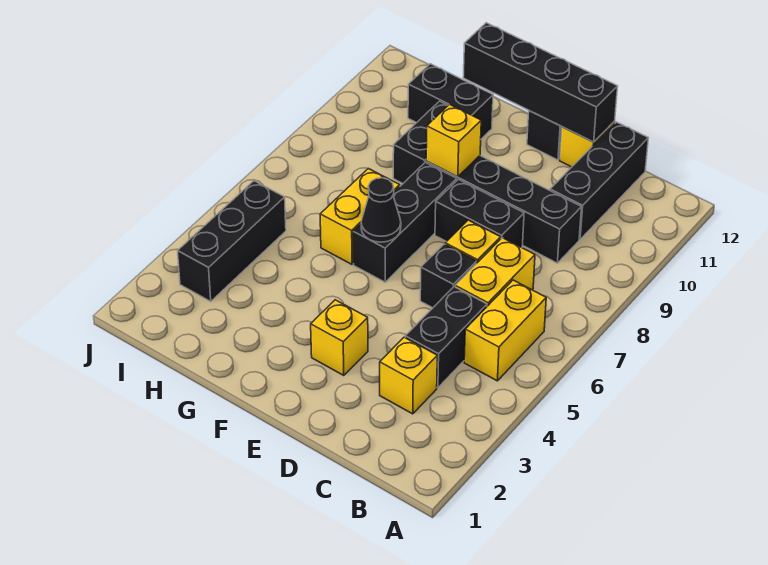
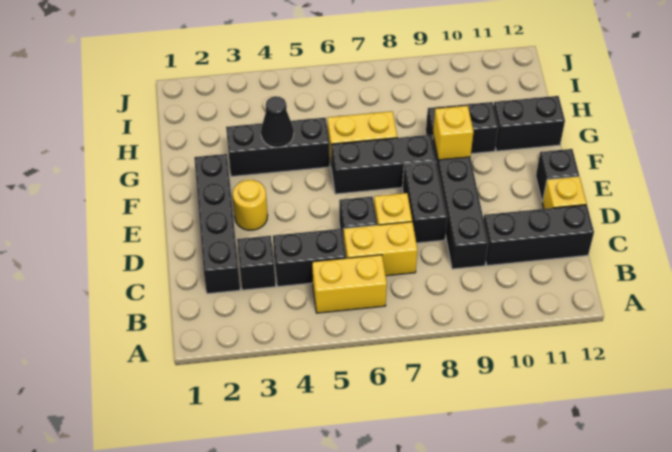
yellow brick C3 level 1 -> black brick C3 level 1
black brick D12:G12 level 2 -> black brick C2:F2 level 1
yellow brick E3 level 1 -> yellow round brick E3 level 1
black cone F6 level 2 -> black cone G4 level 2
black brick G11:H11 level 1 -> black brick G11:G12 level 1
black brick I3:I5 level 1 -> black brick G3:G5 level 1

